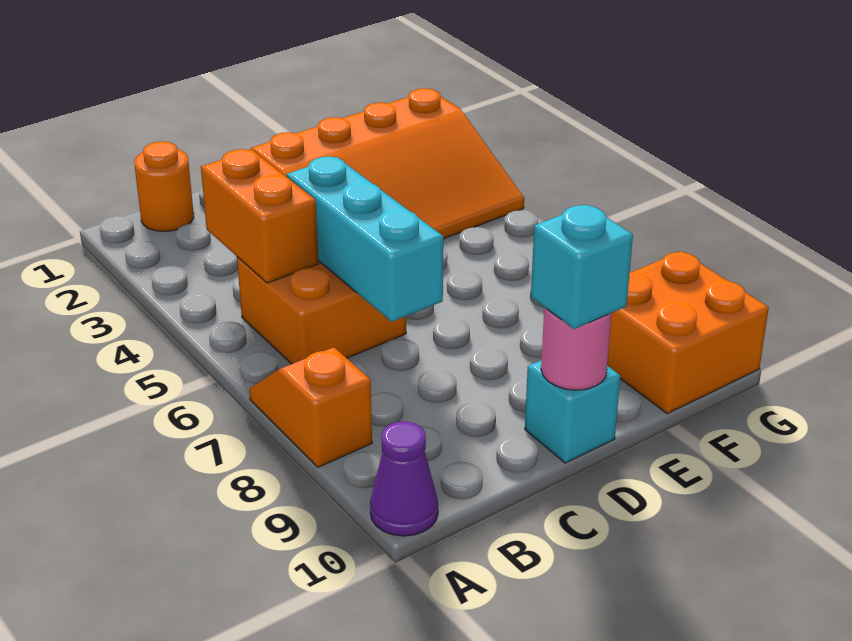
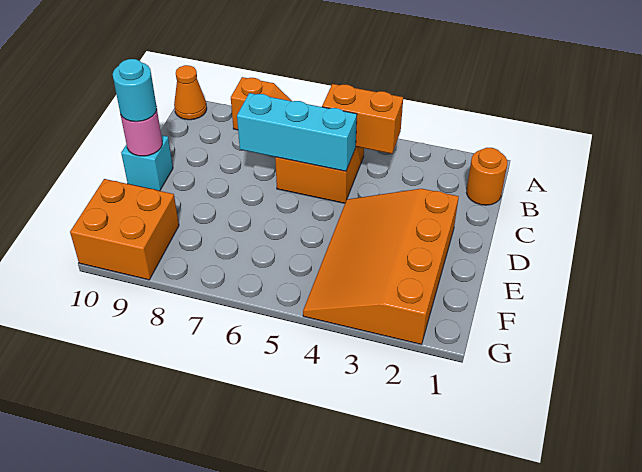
purple cone A10 level 1 -> orange cone A10 level 1
cyan brick D10 level 3 -> cyan round brick D10 level 3

